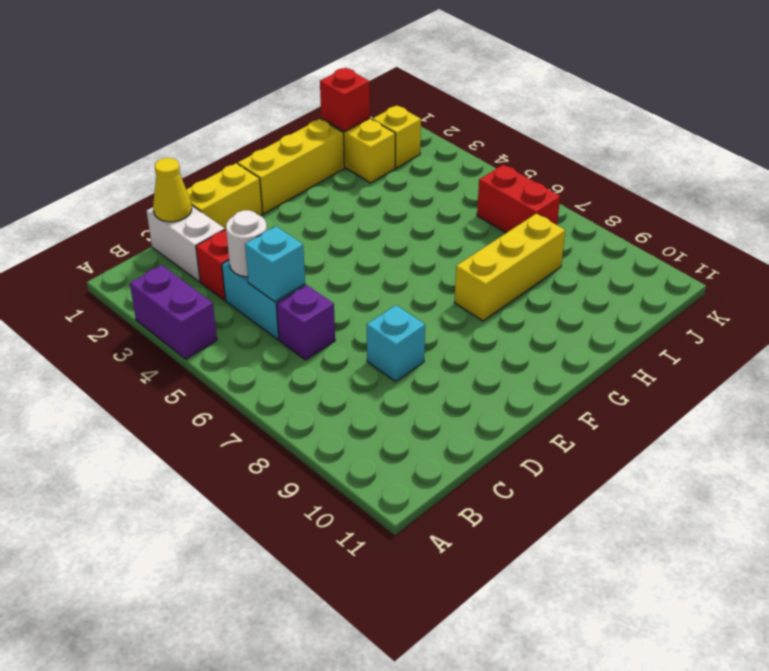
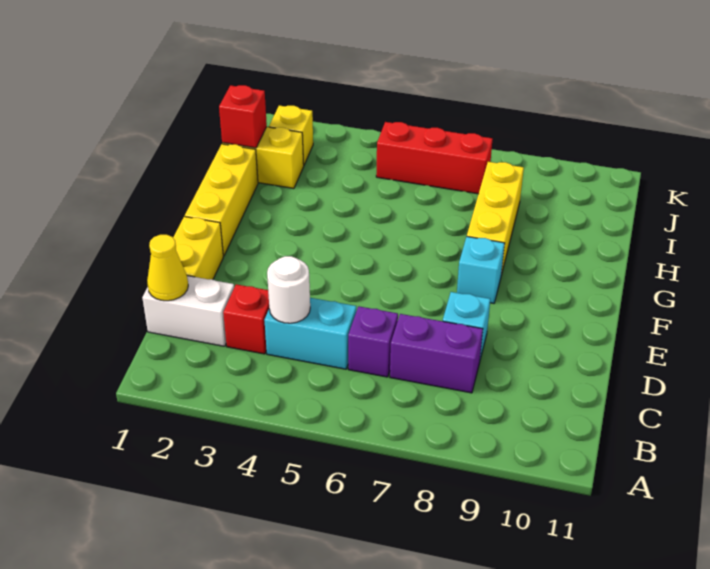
purple brick A3:A4 level 1 -> purple brick C7:C8 level 1
cyan brick C5 level 2 -> cyan brick F8 level 1
red brick J6:J7 level 1 -> red brick J5:J7 level 1

